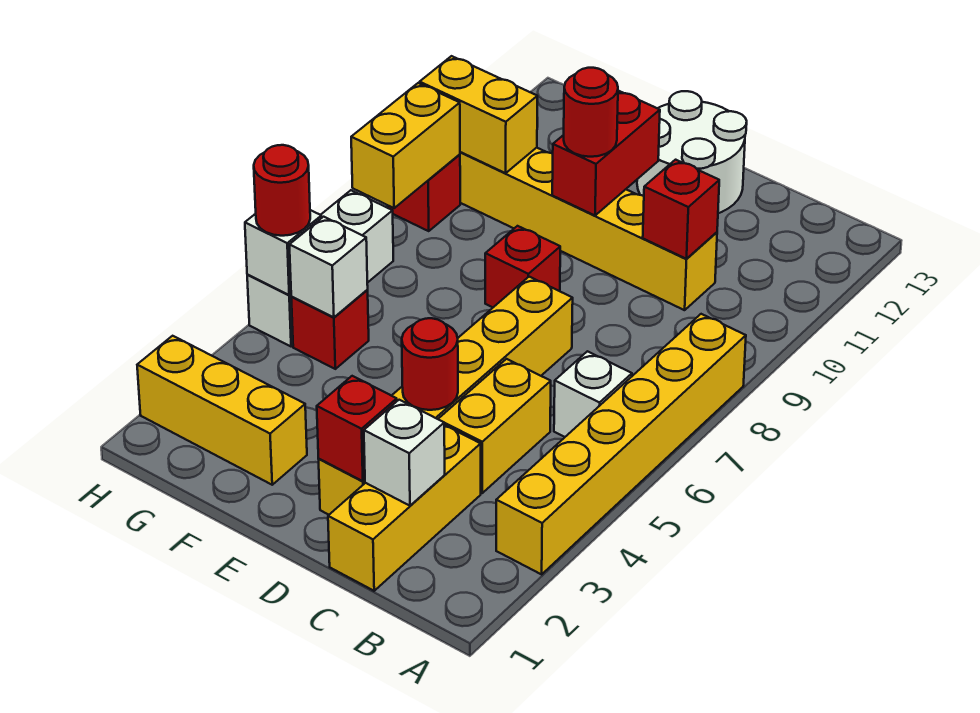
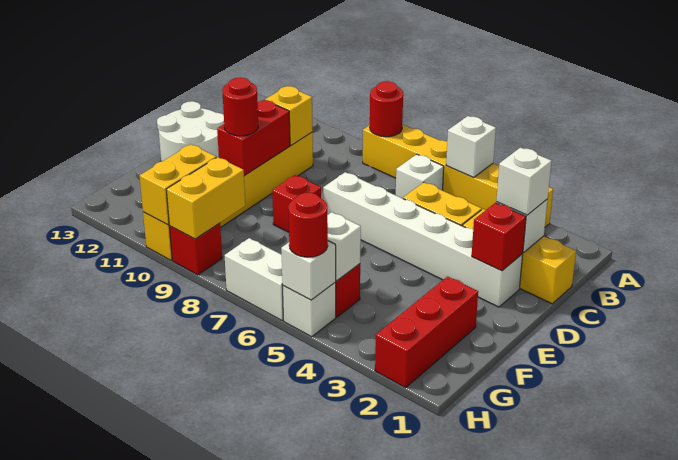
none -> white brick A5 level 2
none -> white brick C2 level 3
red brick C10 level 2 -> yellow brick C10 level 2
yellow brick D2:D7 level 1 -> white brick D2:D7 level 1
red round brick D4 level 2 -> red round brick A8 level 2
red brick E10:E11 level 2 -> red brick D10:E10 level 2
yellow brick F2:H2 level 1 -> red brick F2:H2 level 1
yellow brick H8:H9 level 2 -> yellow brick G9:H9 level 2

